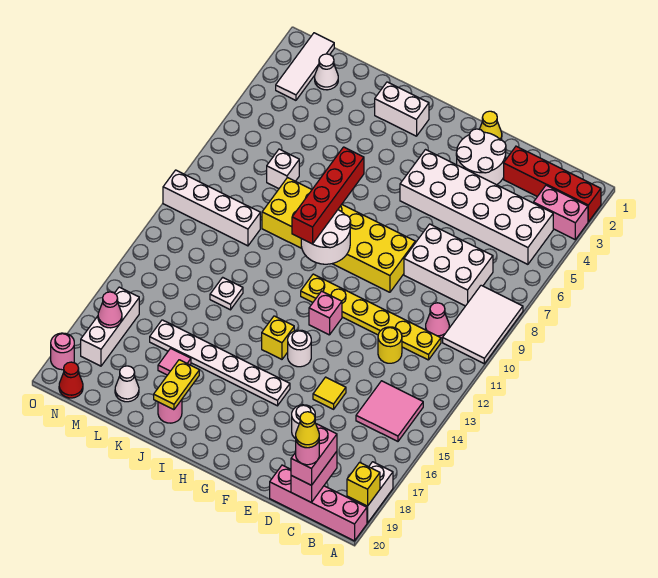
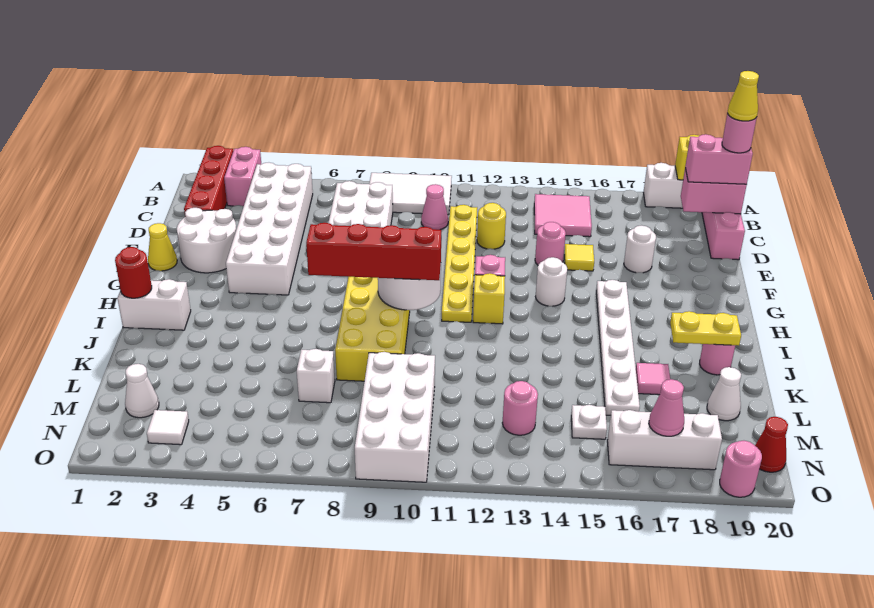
none -> pink round brick E14 level 1
yellow brick H14 level 1 -> yellow brick H12 level 1
none -> red round brick I1 level 2
white brick I2:J2 level 1 -> white brick I1:I2 level 1
white plate K13 level 1 -> white plate M15 level 1
white brick L10:O10 level 1 -> white brick L9:O10 level 1
none -> pink round brick M13 level 1
white tile N1:N3 level 1 -> white tile N3 level 1

